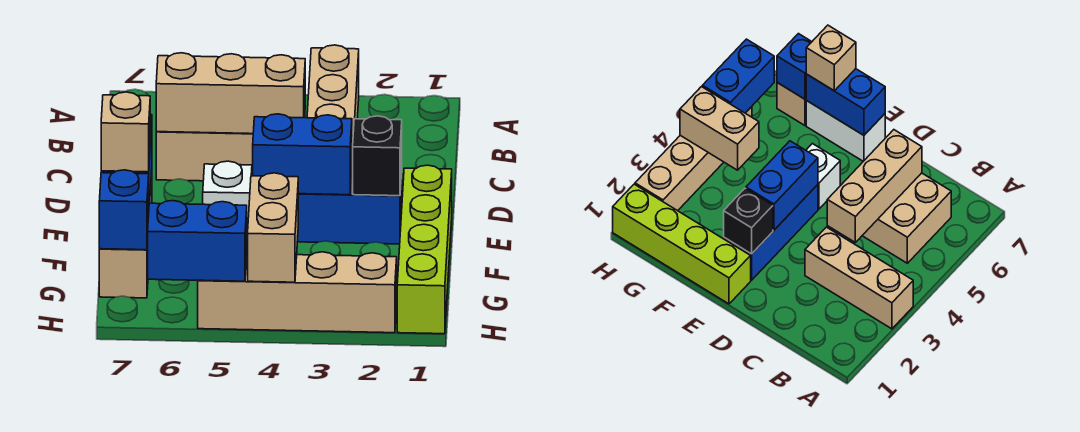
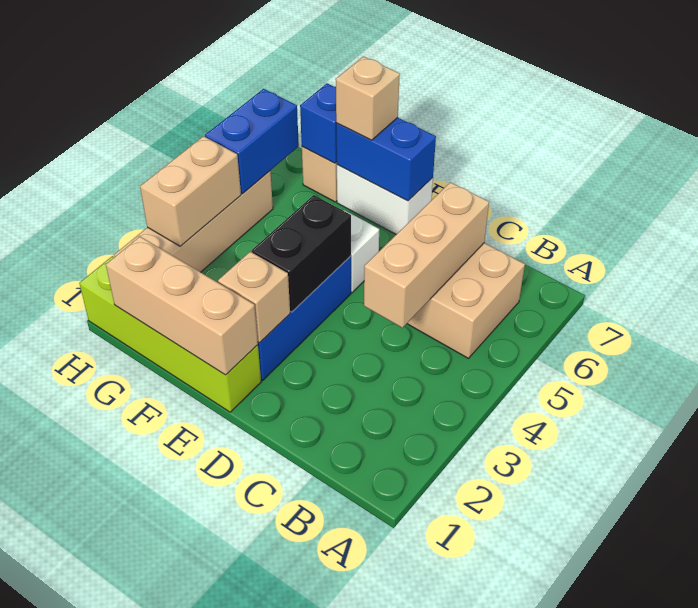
tan brick A3:C3 level 1 -> tan brick E1:G1 level 2
black brick E2 level 2 -> tan brick E2 level 2
blue brick E3:E4 level 2 -> black brick E3:E4 level 2
tan brick G4:H4 level 2 -> tan brick H3:H4 level 2

